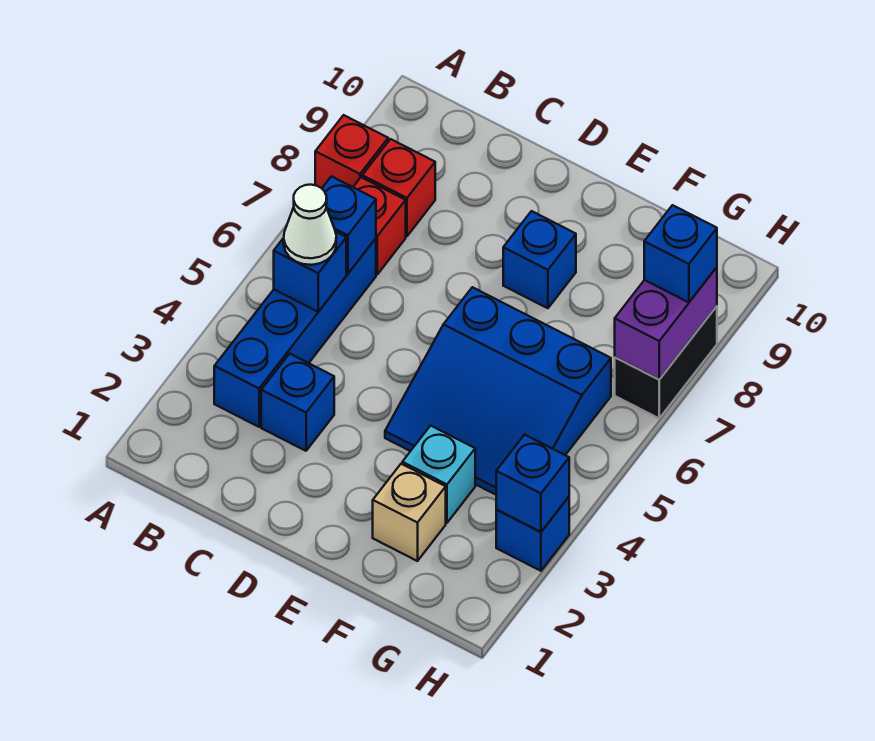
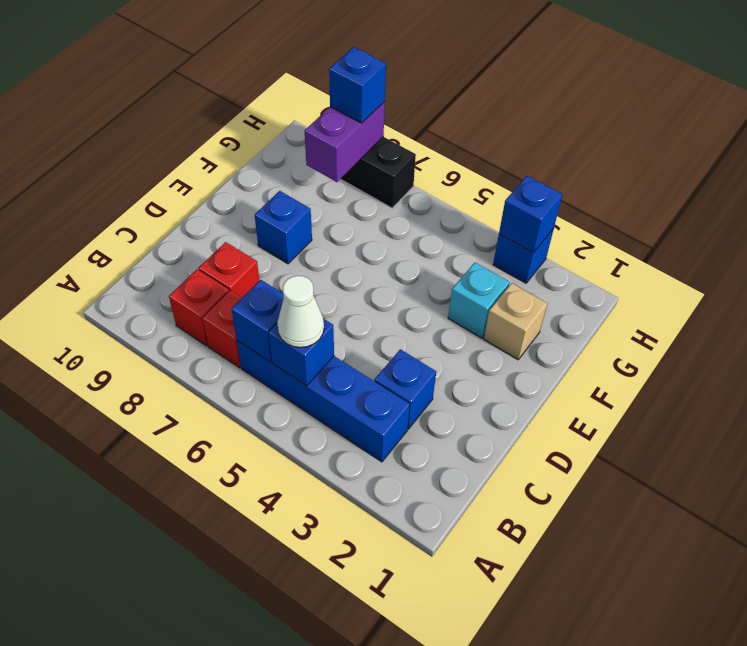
red brick A8 level 1 -> red brick C8 level 1
blue slope E4:G6 level 1 top 6 -> none
purple brick H7:H8 level 2 -> purple brick G8:H8 level 2

